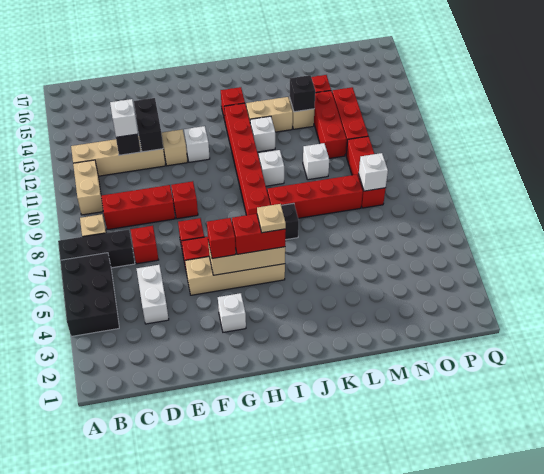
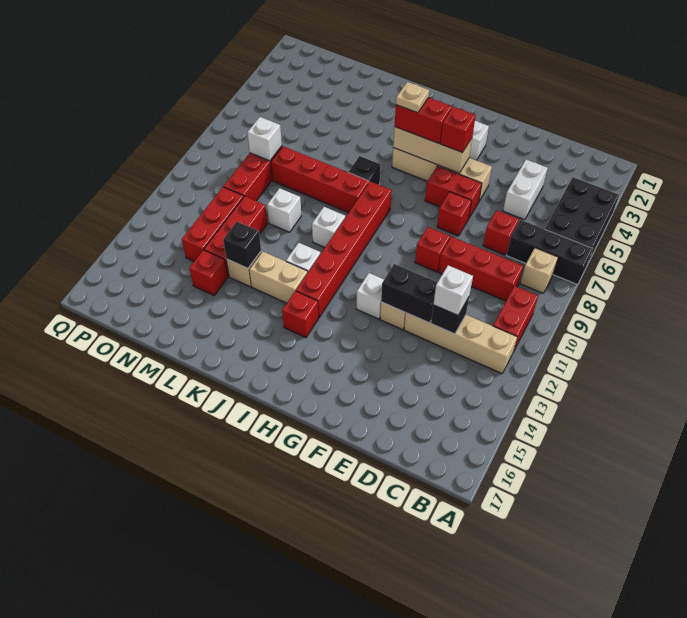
tan brick B10:B11 level 1 -> red brick B10:B11 level 1
black brick E12:E13 level 2 -> black brick E12:F12 level 2

